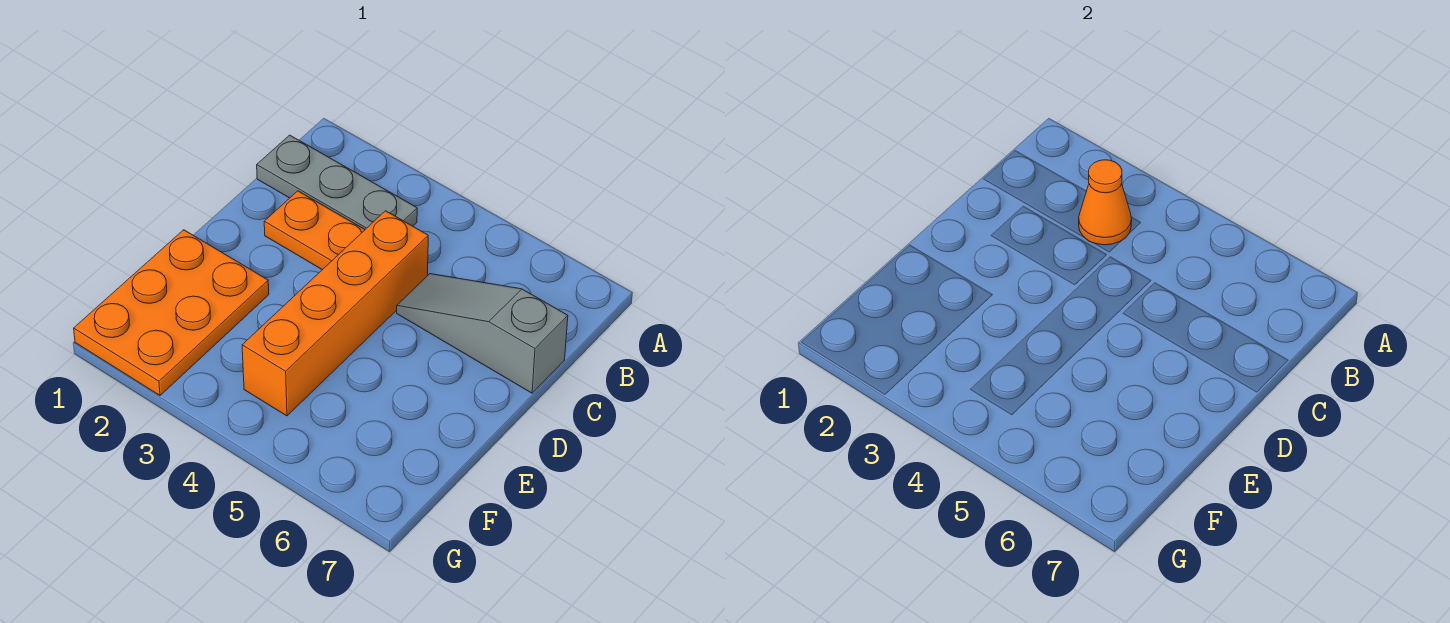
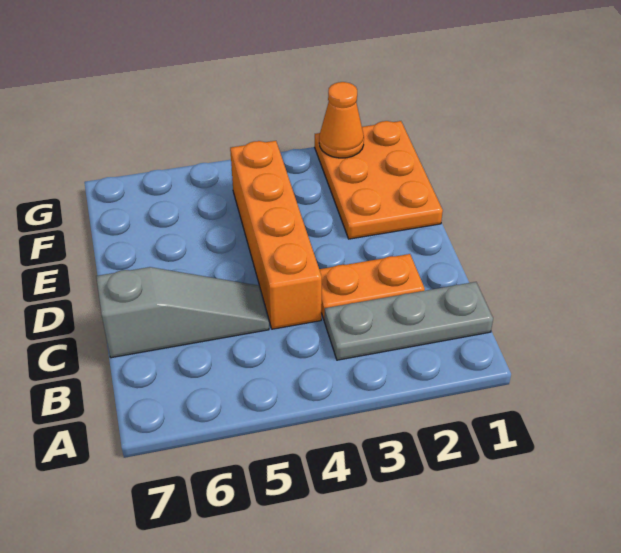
orange cone B3 level 2 -> orange cone G2 level 2

